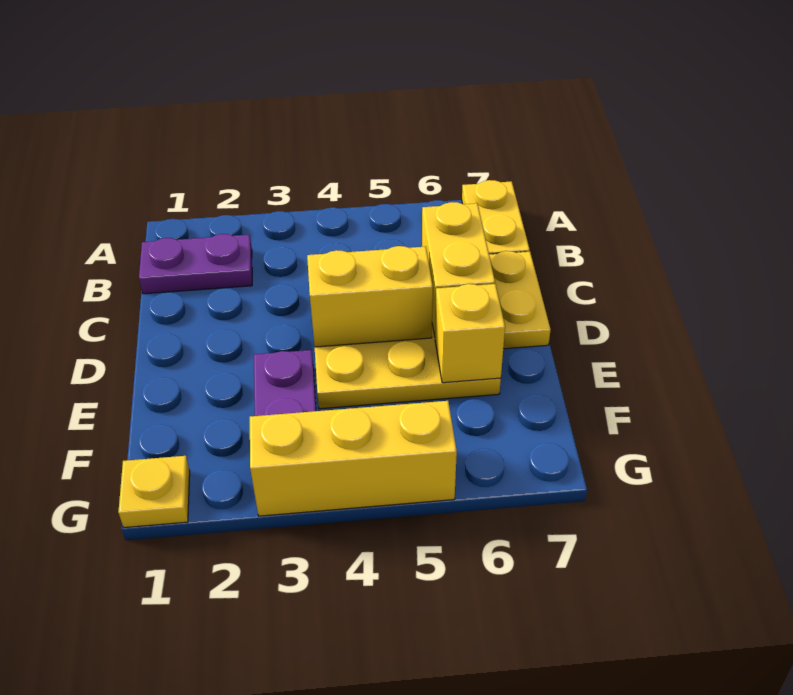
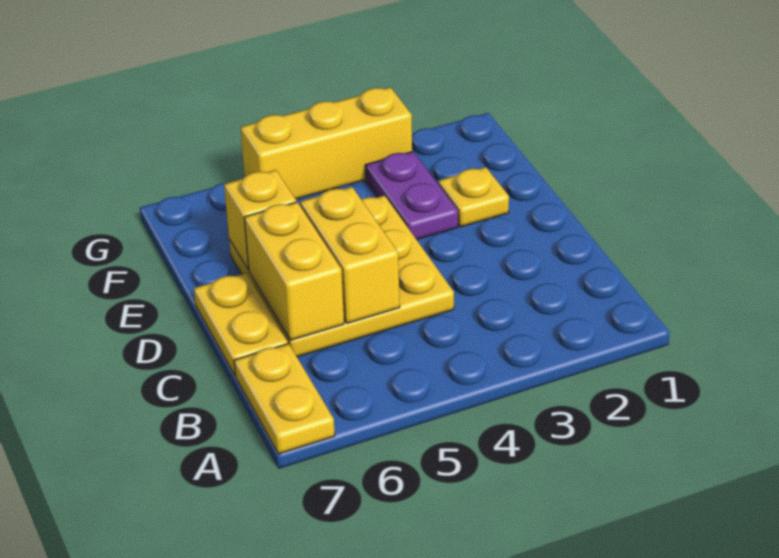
purple plate B1:B2 level 1 -> none
yellow brick D4:D5 level 2 -> yellow brick C5:D5 level 2
yellow plate G1 level 1 -> yellow plate E2 level 1

